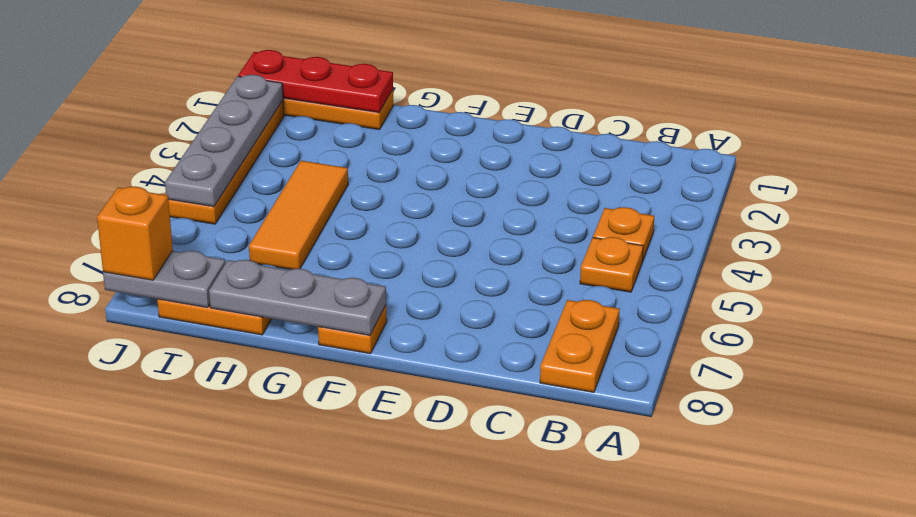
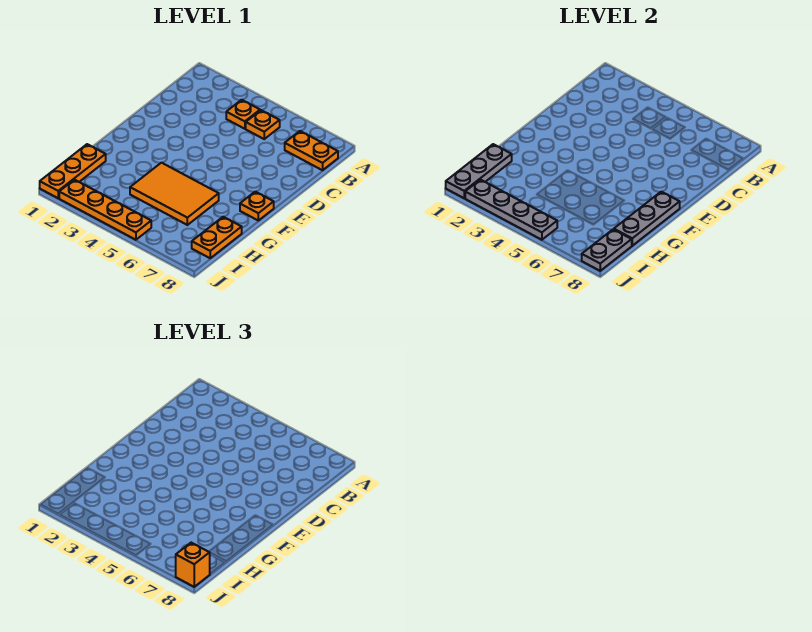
red plate H1:J1 level 2 -> grey plate H1:J1 level 2
orange tile H4:H6 level 1 -> orange tile G4:H6 level 1

